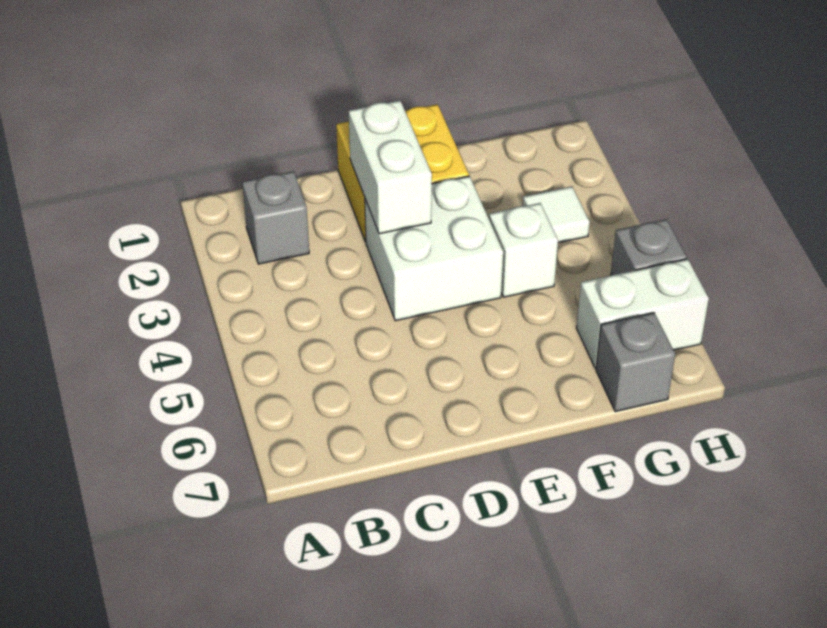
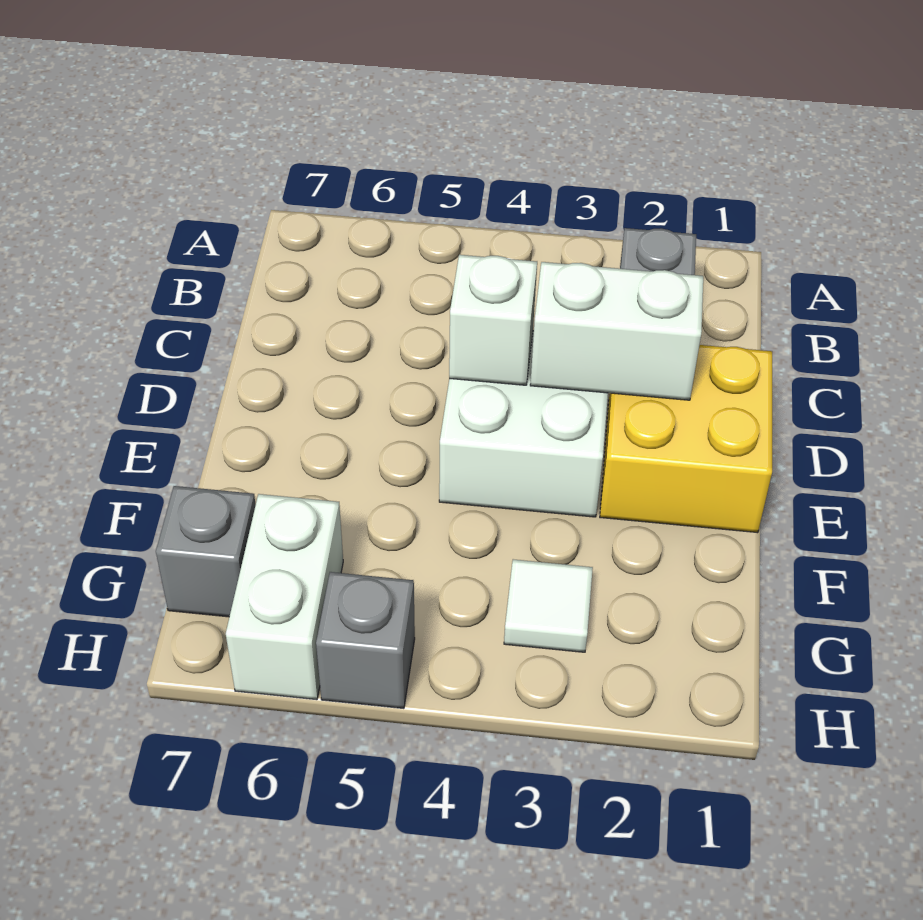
white brick F4 level 1 -> white brick D4 level 2

